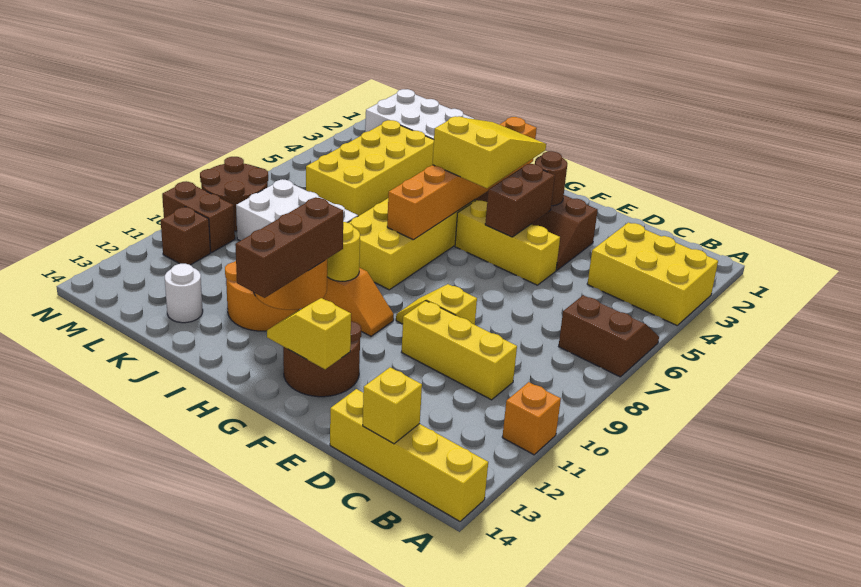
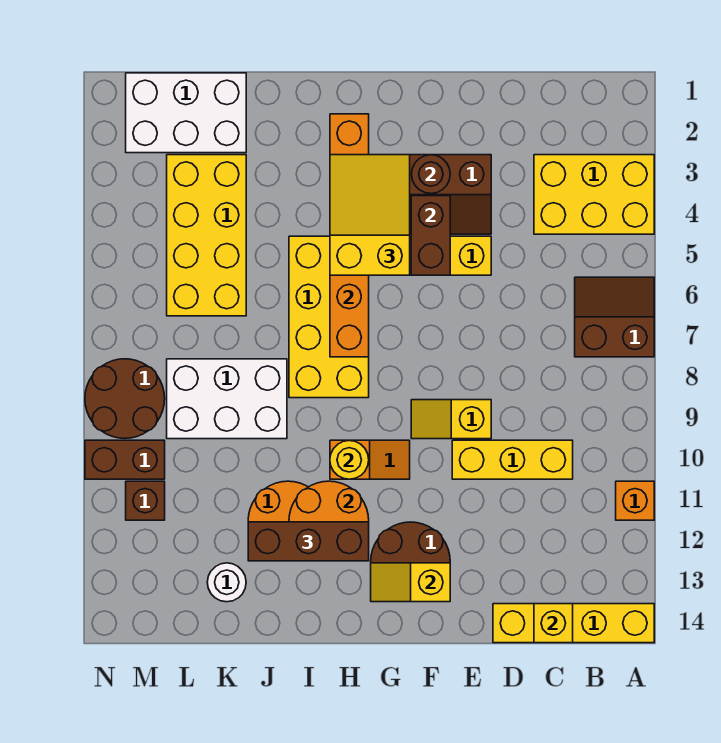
brown brick H11:H13 level 3 -> brown brick H12:J12 level 3

